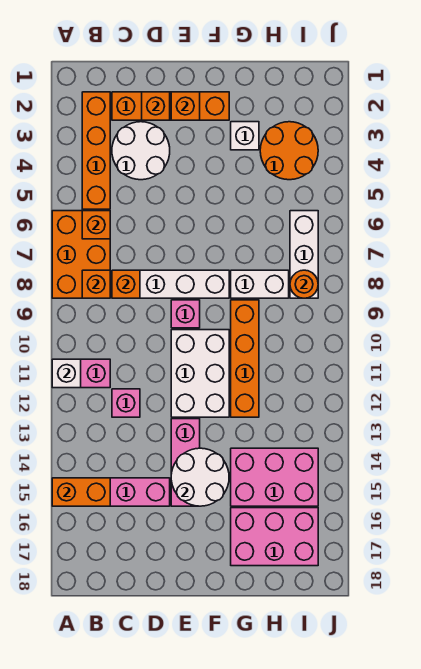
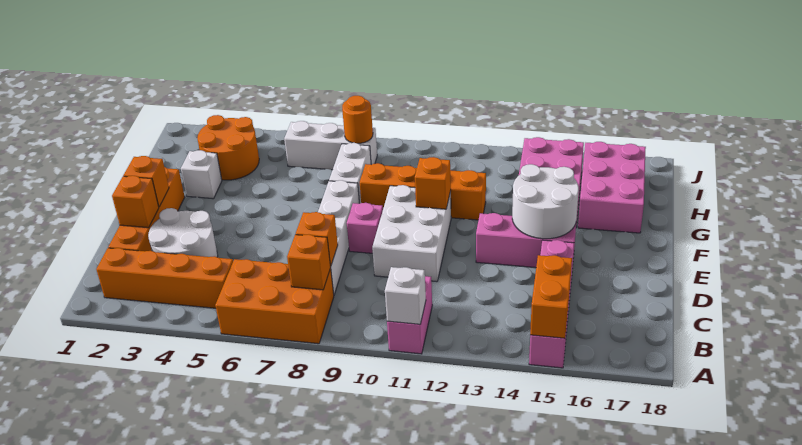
orange brick B6 level 2 -> orange brick F11 level 2
pink brick C12 level 1 -> none
white brick E10:F12 level 1 -> white brick D10:F11 level 1

